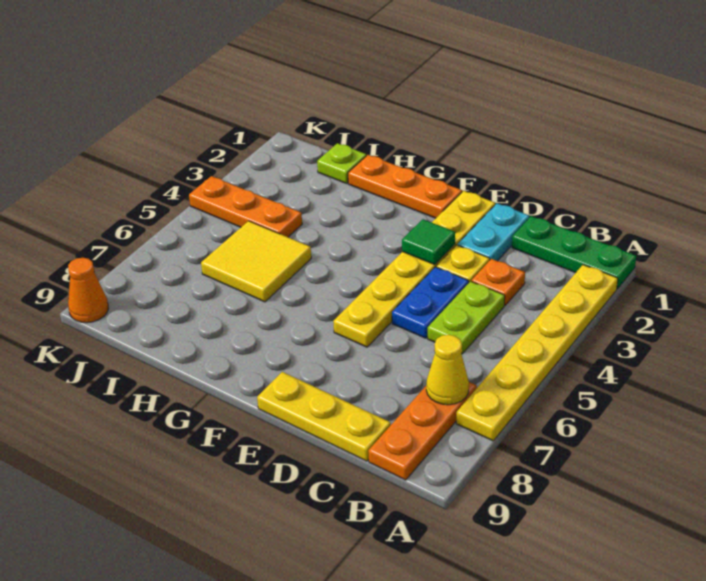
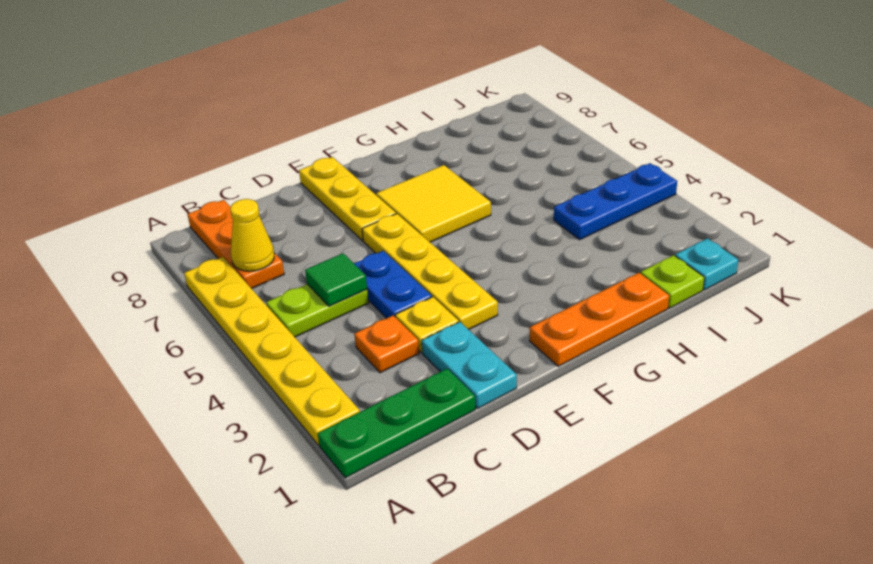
lime plate C4:C5 level 1 -> lime plate B5:C5 level 1
yellow plate C9:E9 level 1 -> yellow plate E7:E9 level 1
yellow plate E1:E6 level 1 -> yellow plate E3:E6 level 1
green tile E3 level 2 -> green tile C5 level 2
yellow tile H5:I6 level 1 -> yellow tile F6:G7 level 1
orange plate I4:K4 level 1 -> blue plate I4:K4 level 1
none -> cyan plate J1 level 1
orange cone K9 level 1 -> none

